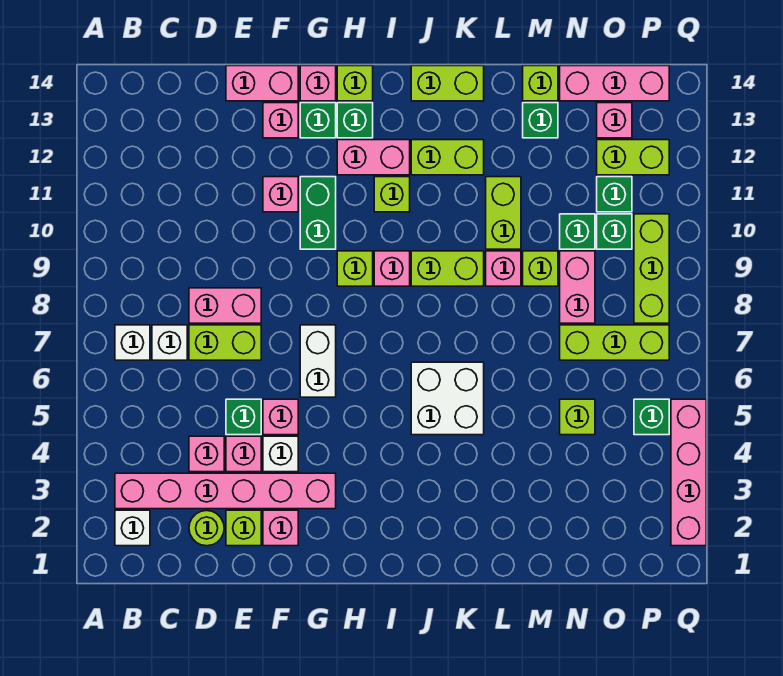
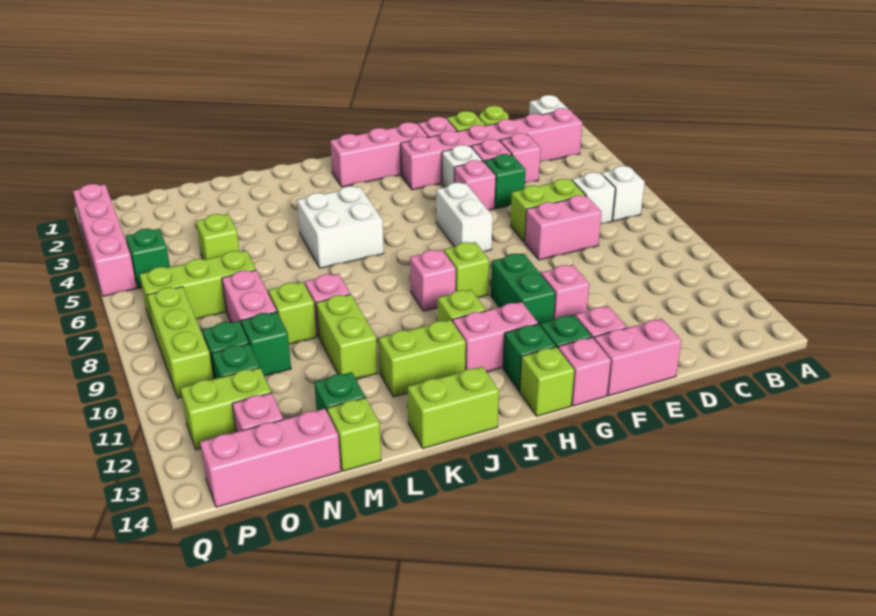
none -> pink brick G2:I2 level 1
lime brick J9:K9 level 1 -> none

